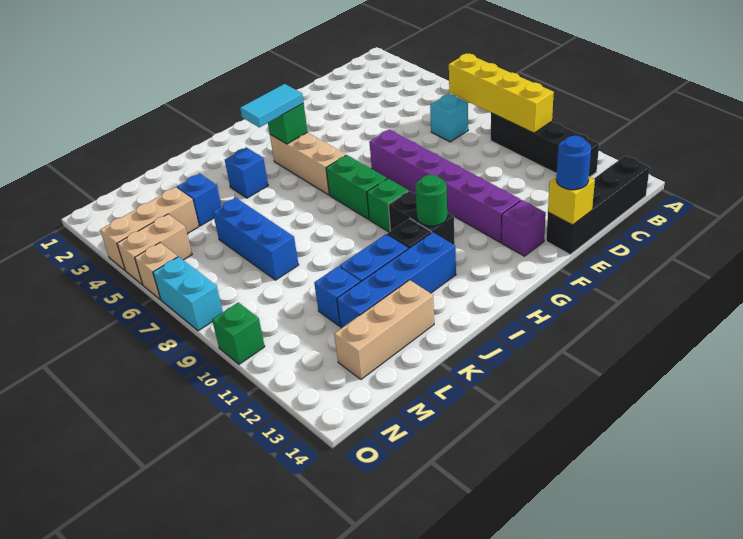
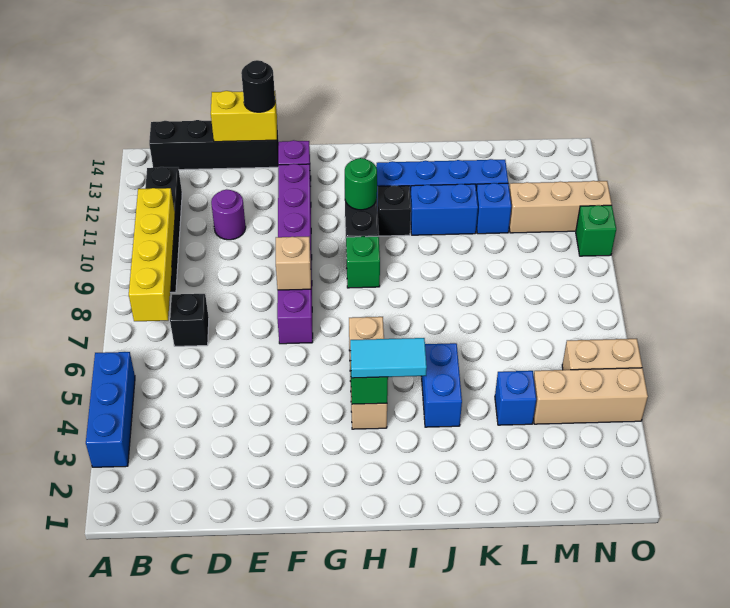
cyan brick C7 level 1 -> black brick C7 level 1
none -> purple round brick D11 level 1
yellow brick E14 level 2 -> yellow brick D14:E14 level 2
blue round brick E14 level 3 -> black round brick E14 level 3
green brick H7:H8 level 1 -> none
blue brick J4 level 1 -> blue brick J4:J5 level 1
tan brick K13:M13 level 1 -> tan brick M11:O11 level 1
blue brick L6:L8 level 1 -> blue brick A3:A5 level 1
tan brick O6 level 1 -> tan brick F8 level 2
cyan brick O7:O8 level 1 -> none

